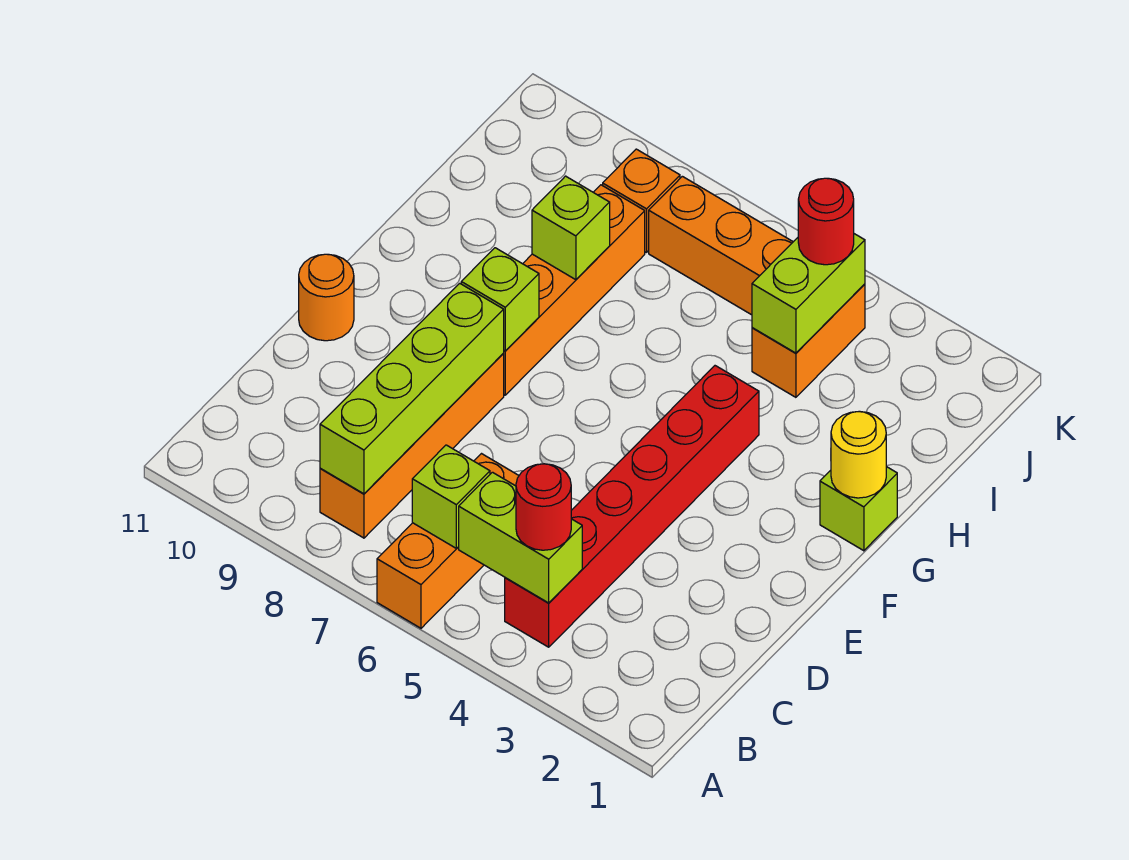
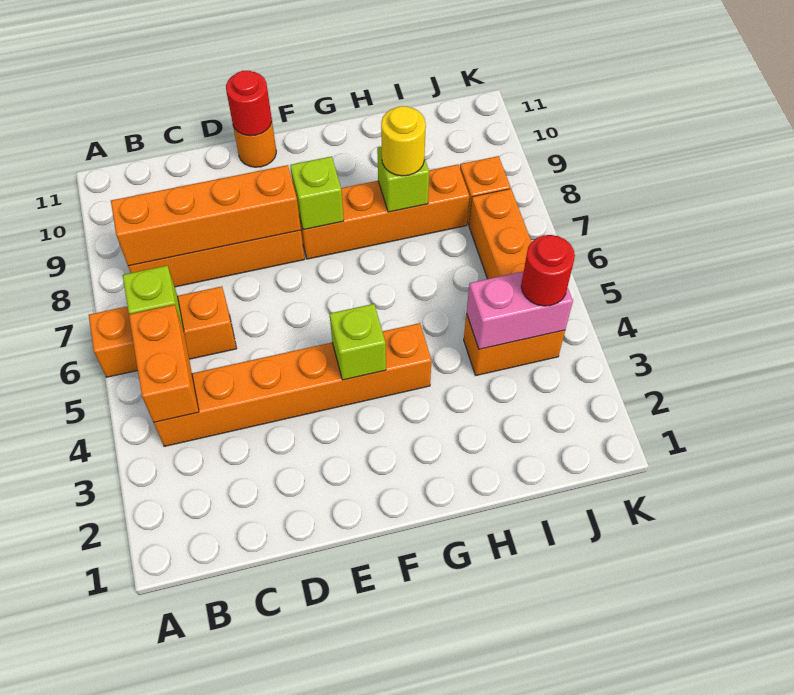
red brick B4:G4 level 1 -> orange brick B4:G4 level 1
lime brick B4:B5 level 2 -> orange brick B4:B5 level 2
red round brick B4 level 3 -> red round brick E11 level 2
lime brick B8:E8 level 2 -> orange brick B8:E8 level 2
lime brick G1 level 1 -> lime brick F4 level 2
yellow round brick G1 level 2 -> yellow round brick H8 level 3
lime brick I4:J4 level 2 -> pink brick I4:J4 level 2

